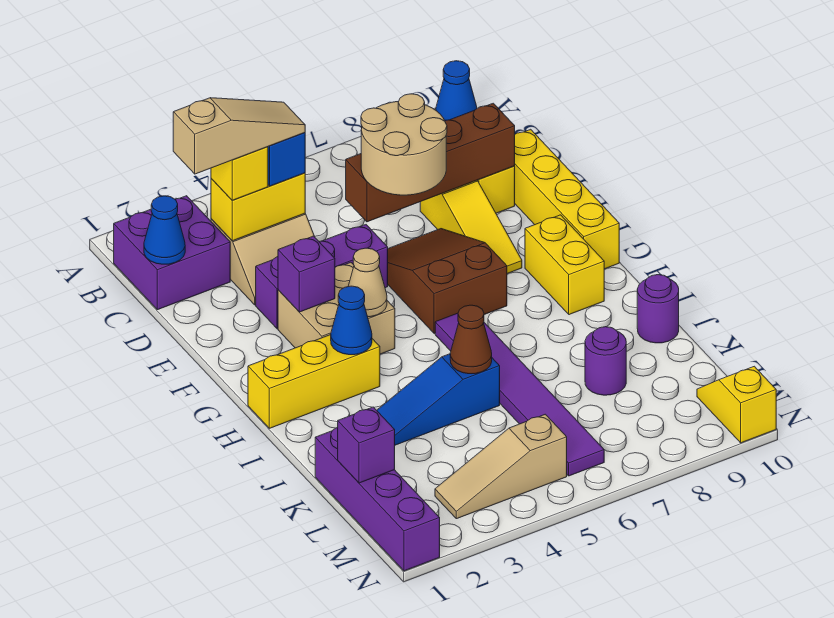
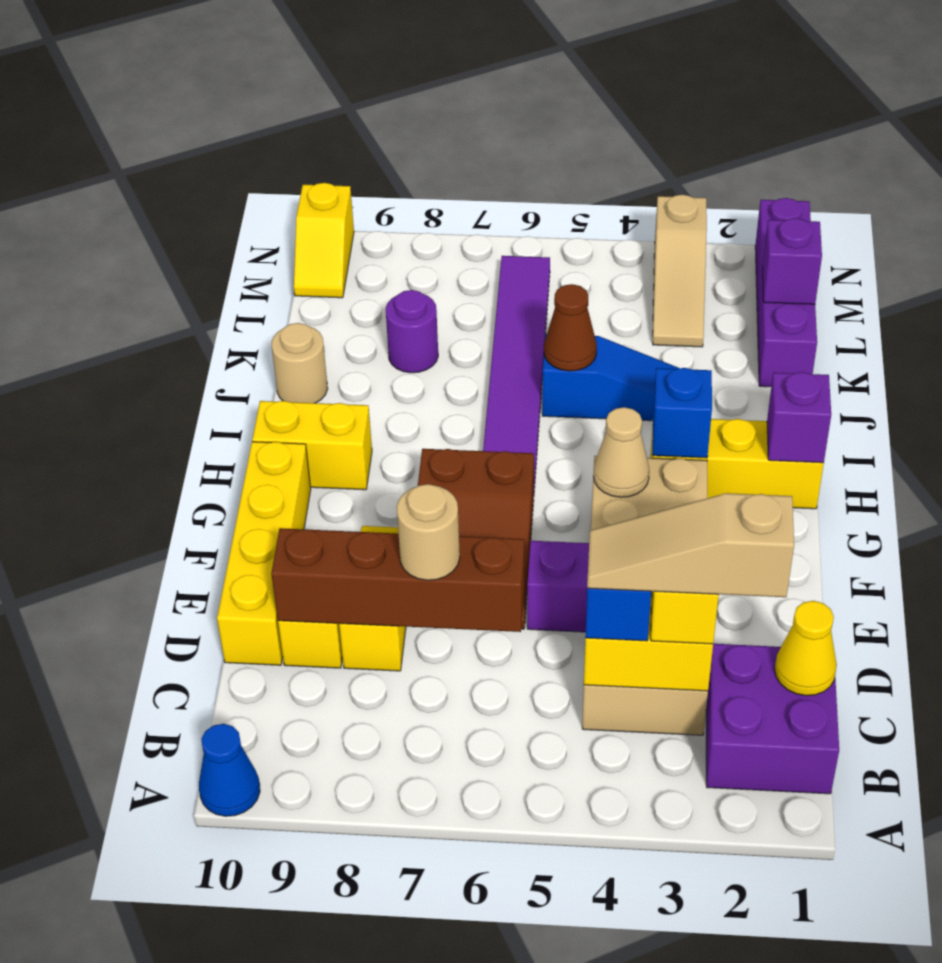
blue cone C1 level 2 -> yellow cone C1 level 2
tan round brick D6:E7 level 3 -> tan round brick D7 level 3
purple brick F3 level 2 -> purple brick H1 level 2
yellow brick G9:H9 level 1 -> yellow brick H9:H10 level 1
blue cone H3 level 2 -> blue brick H3 level 2
purple round brick J10 level 1 -> tan round brick J10 level 1
tan slope M3:M5 level 1 top 5 -> tan slope L3:N3 level 1 top N

